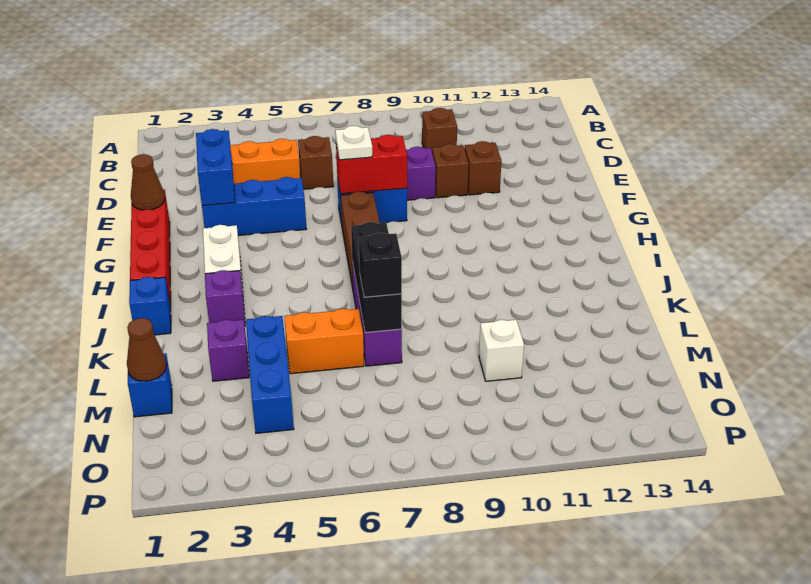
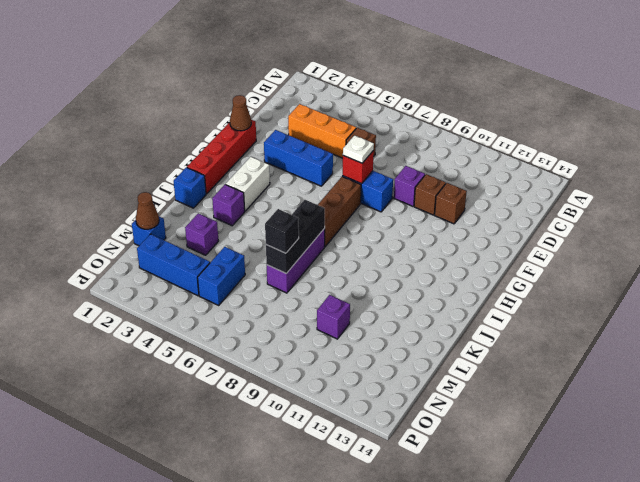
brown brick C10 level 1 -> none
blue brick E3:F3 level 2 -> blue brick M5:N5 level 1
red brick F7:F8 level 2 -> red brick F7 level 2
blue brick L4:N4 level 1 -> blue brick N2:N4 level 1
orange brick L5:L6 level 1 -> none
white brick M10 level 1 -> purple brick M10 level 1

